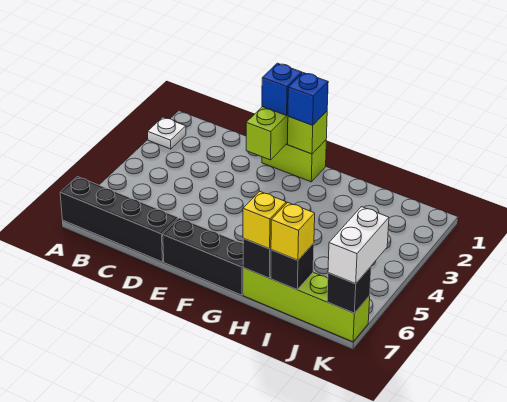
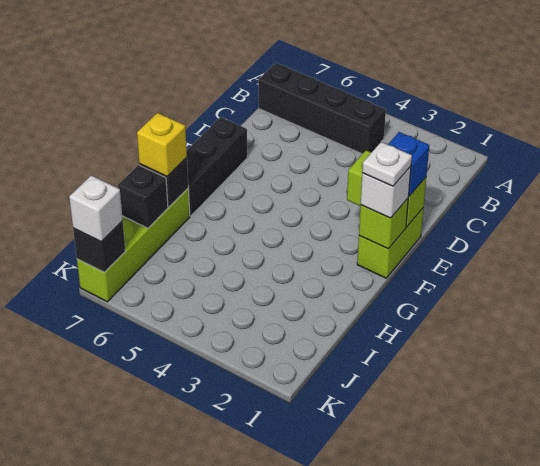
white plate A2 level 1 -> white plate F1 level 4
black brick A7:D7 level 1 -> black brick B4:B7 level 1
blue brick F1 level 3 -> white brick F1 level 3
yellow brick I7 level 3 -> none
white brick K6:K7 level 3 -> white brick K7 level 3

